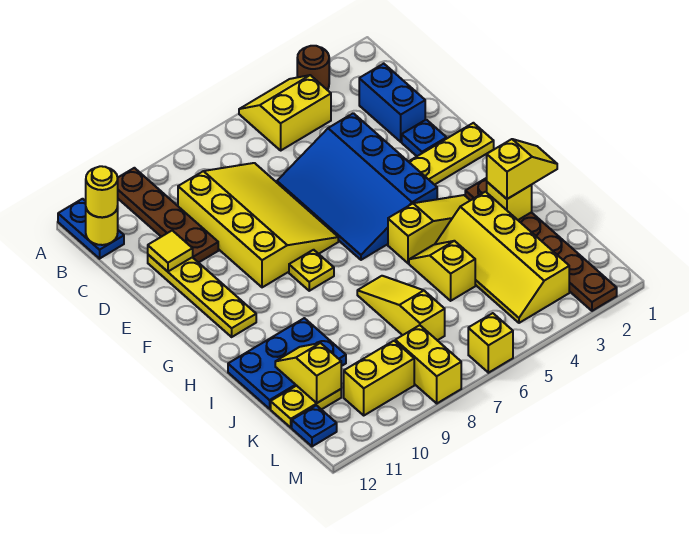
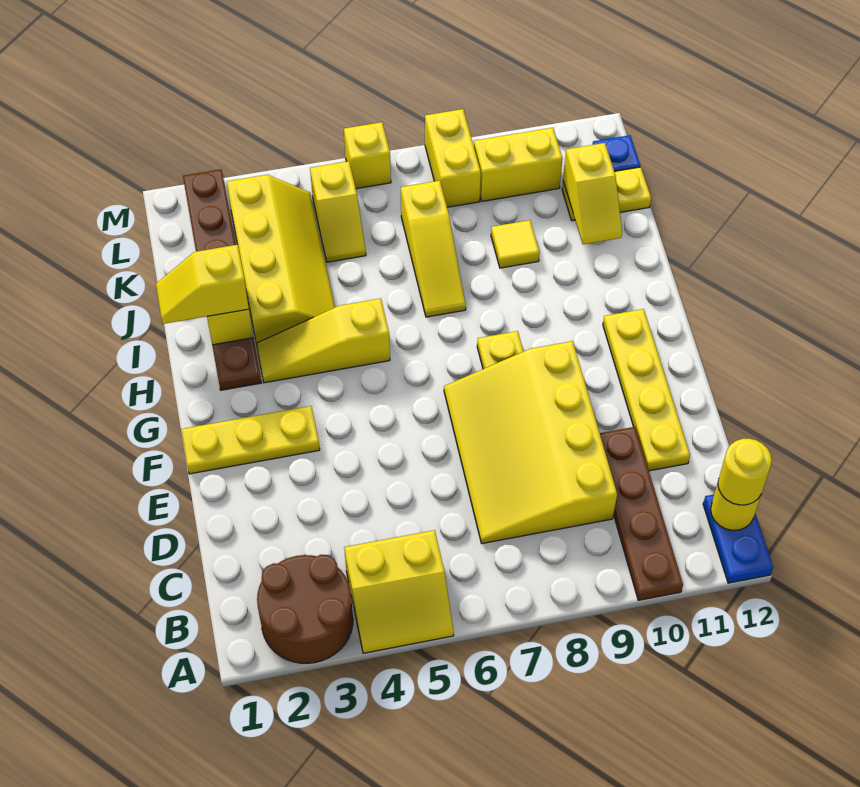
brown round brick A3 level 1 -> brown round brick A2:B3 level 1
blue brick C2:D2 level 1 -> none
blue slope D4:G6 level 1 top 4 -> none
yellow tile D11 level 2 -> yellow tile J9 level 1
blue plate E2 level 1 -> none
yellow slope I5:J5 level 1 top J -> yellow slope K5:L5 level 1 top L
blue plate I10:J12 level 1 -> none

